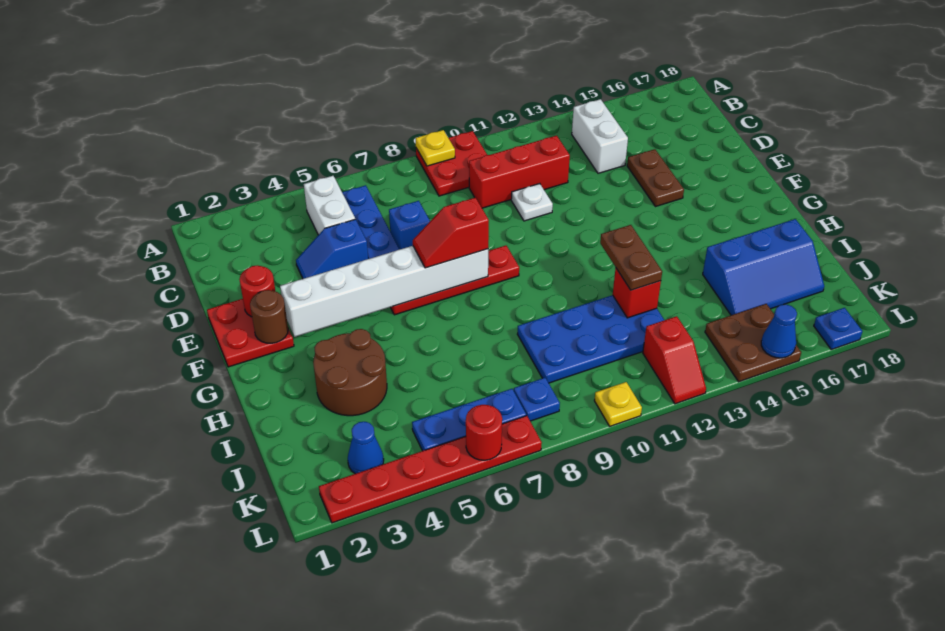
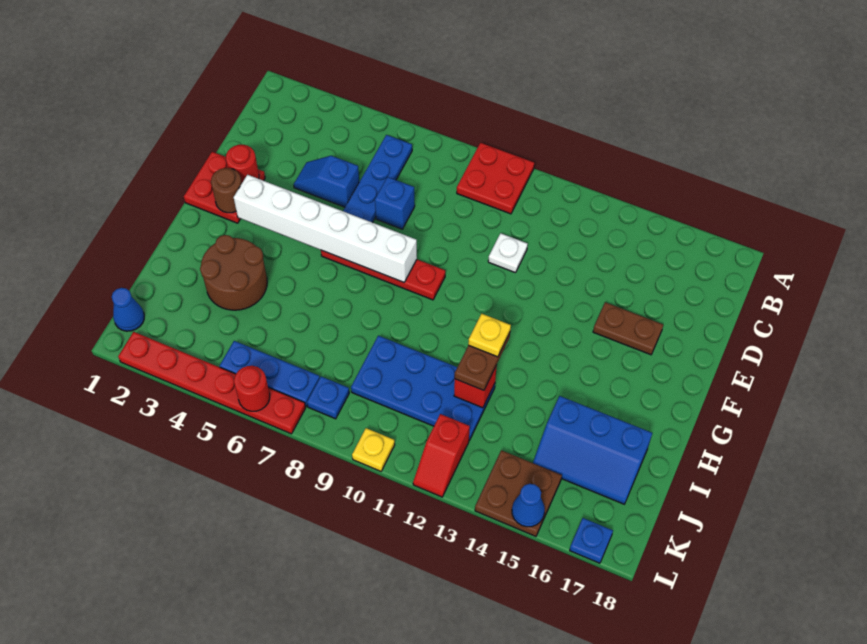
yellow plate A9 level 2 -> yellow plate H12 level 4
white brick B5:C5 level 1 -> none
white brick B14:C14 level 1 -> none
red brick C10:C12 level 1 -> none
brown plate D15:E15 level 1 -> brown plate E15:E16 level 1
red slope F7:F8 level 3 top 8 -> none
blue cone K3 level 1 -> blue cone K1 level 1

